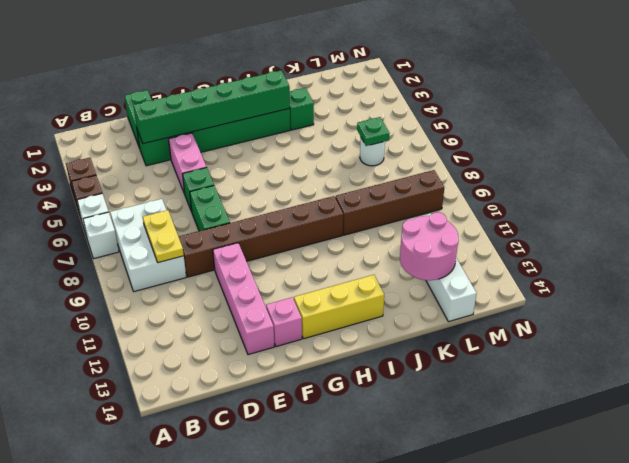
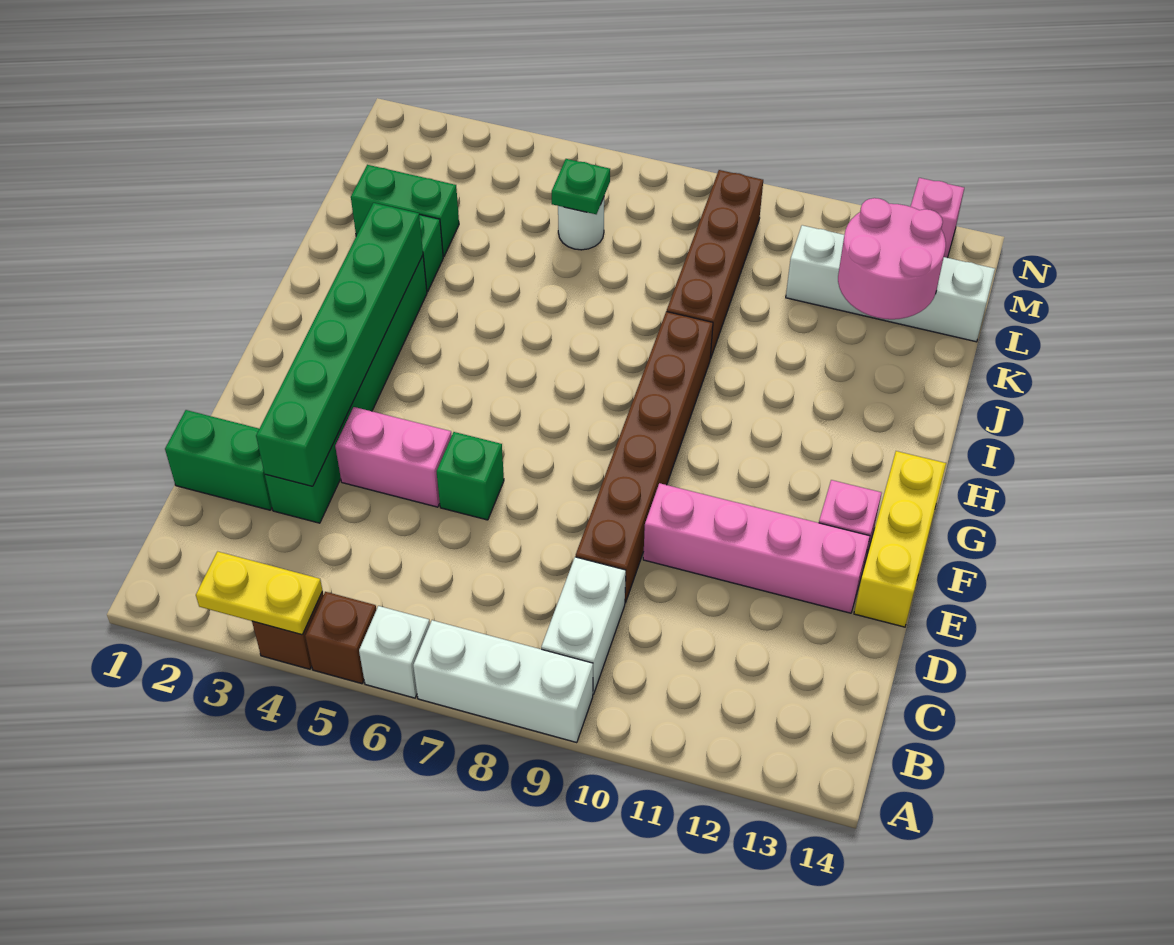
white brick A7 level 1 -> white brick A7:A9 level 1
white brick B7:C9 level 1 -> white brick B9:C9 level 1
yellow plate C8:C9 level 2 -> yellow plate A3:A4 level 2
green brick E7:E8 level 1 -> green brick K2:K3 level 1
yellow brick G13:I13 level 1 -> yellow brick E14:G14 level 1
none -> pink brick N13 level 1

